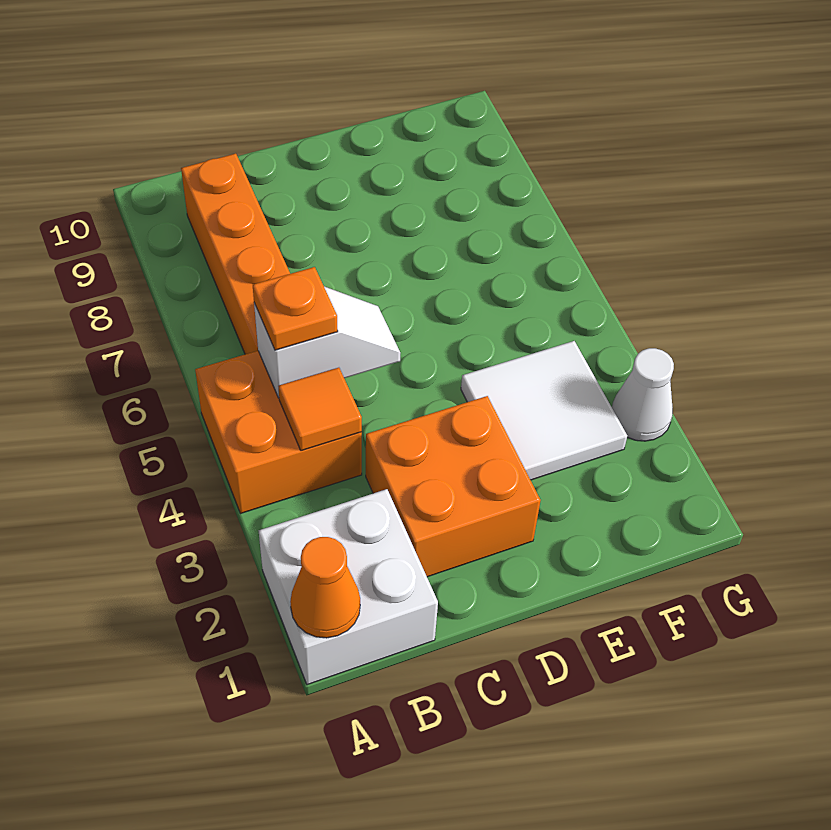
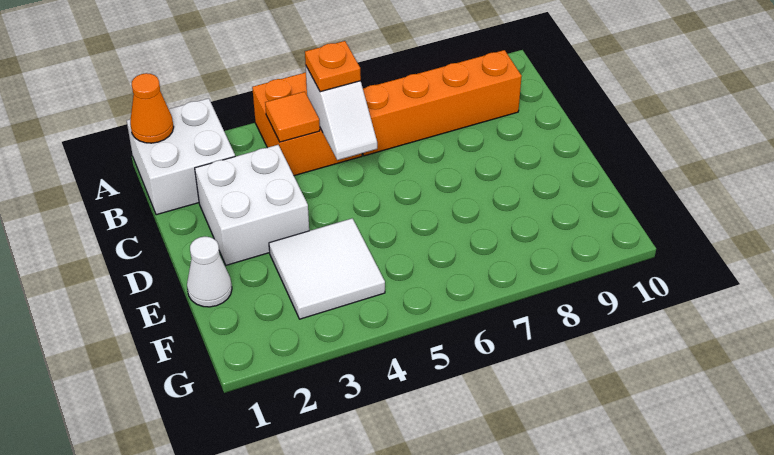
orange brick C2:D3 level 1 -> white brick C2:D3 level 1
white cone G3 level 1 -> white cone E1 level 1

